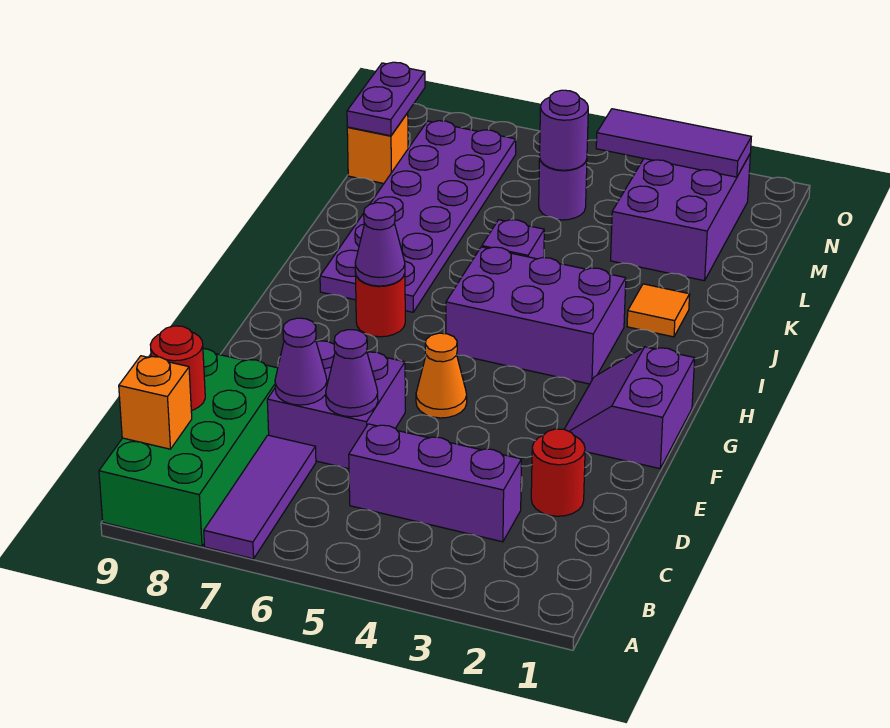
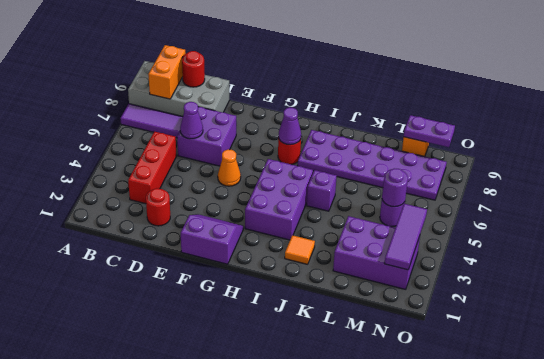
green brick A8:D9 level 1 -> grey brick A8:D9 level 1
orange brick B9 level 2 -> orange brick B8:B9 level 2
purple brick C3:C5 level 1 -> red brick C3:C5 level 1
purple cone D7 level 2 -> none

